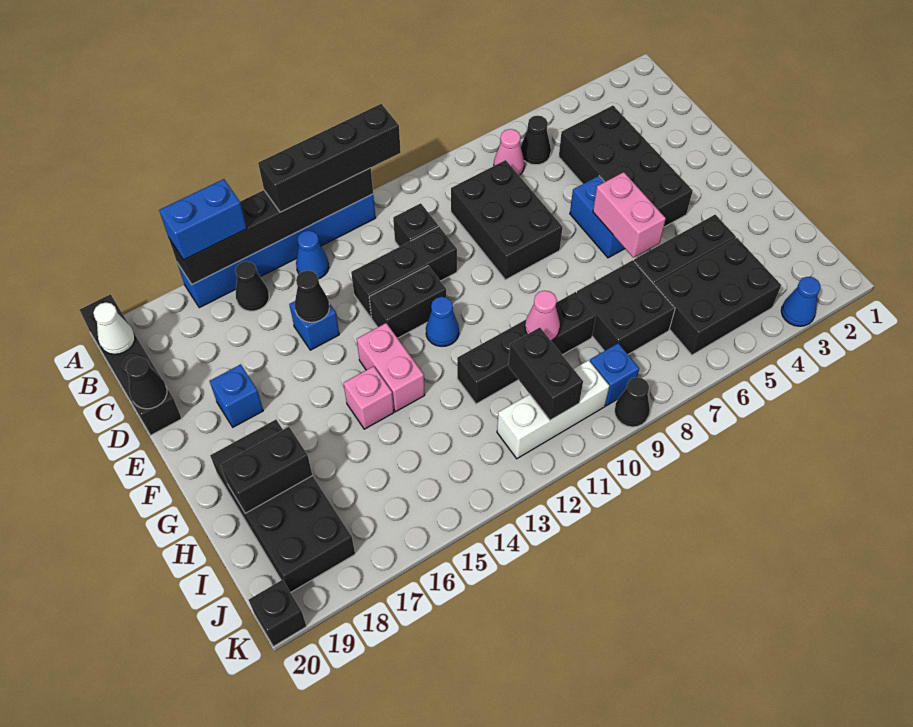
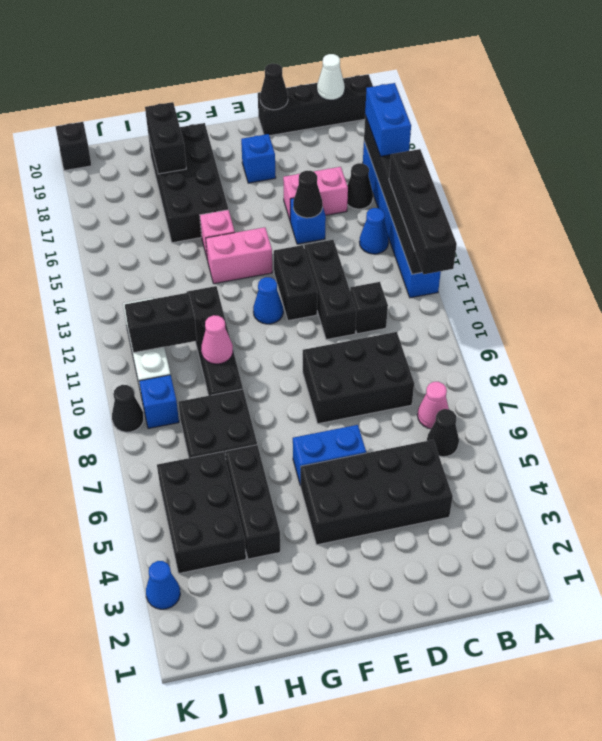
pink brick F6:G6 level 2 -> pink brick C16:D16 level 1
black brick G18:J19 level 1 -> black brick G16:H19 level 1

